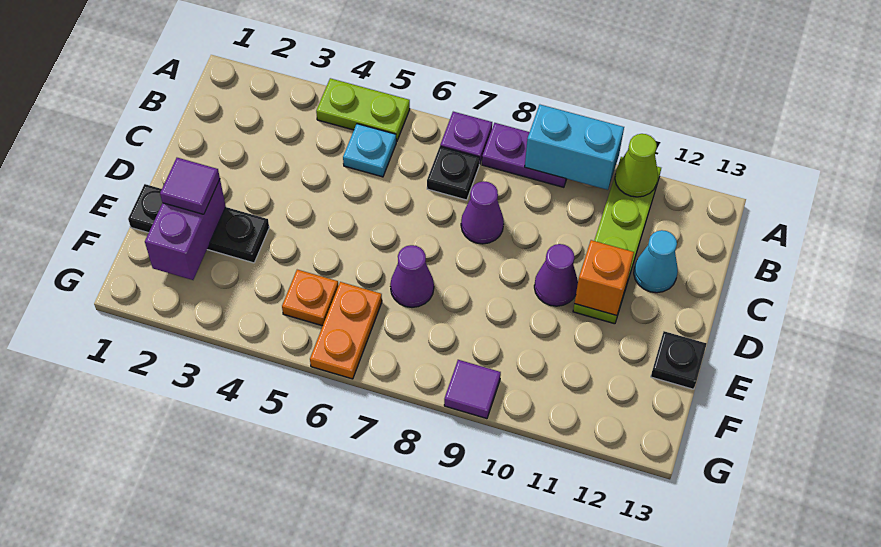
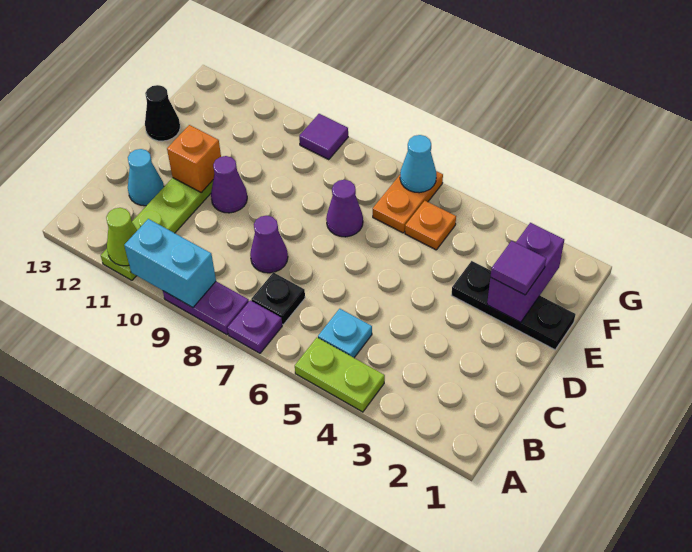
black plate E13 level 1 -> black cone E13 level 1
none -> cyan cone G6 level 2

